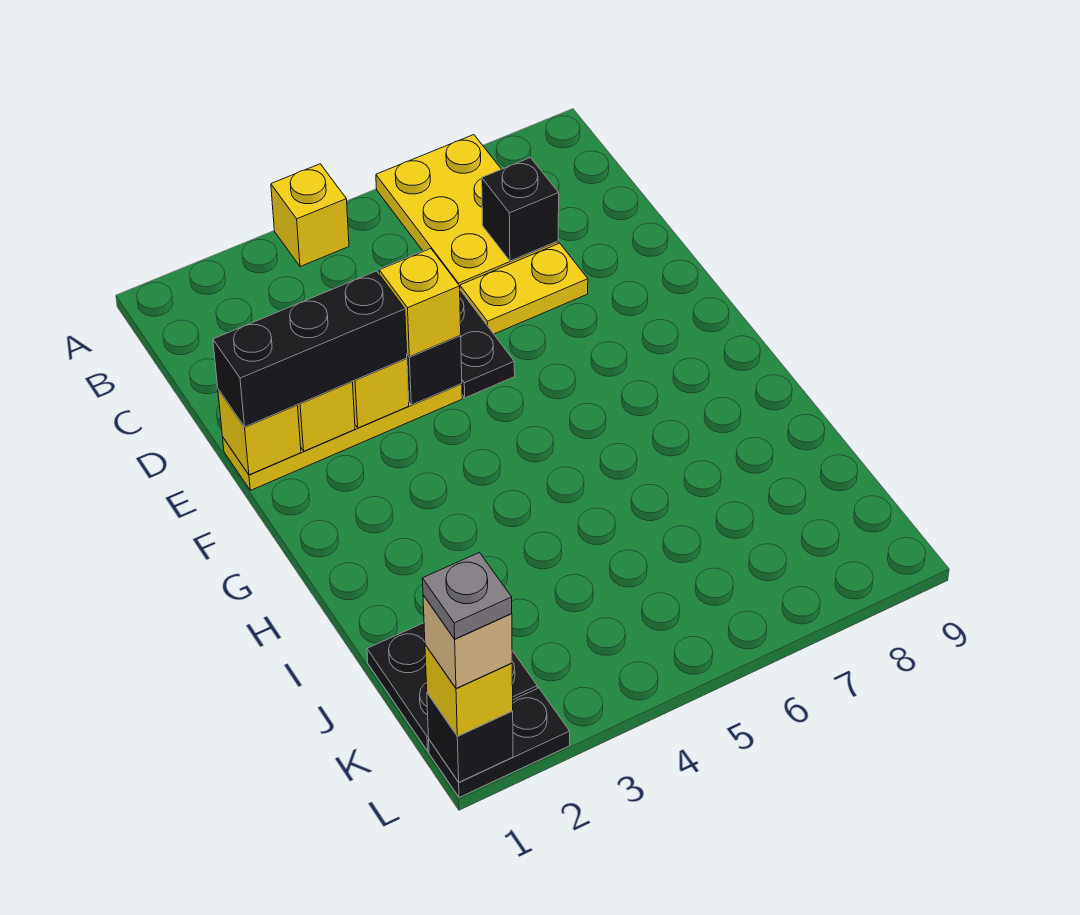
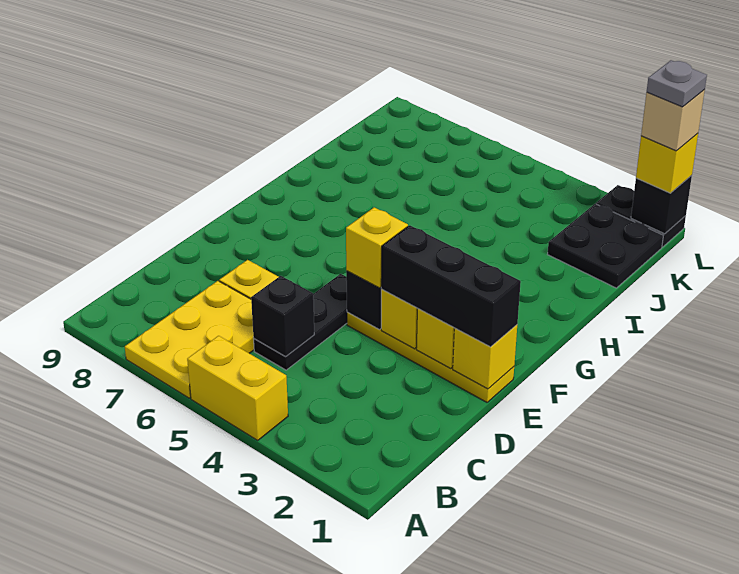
yellow brick A4 level 1 -> yellow brick A4:A5 level 1
black brick C7 level 2 -> black brick C5 level 2

